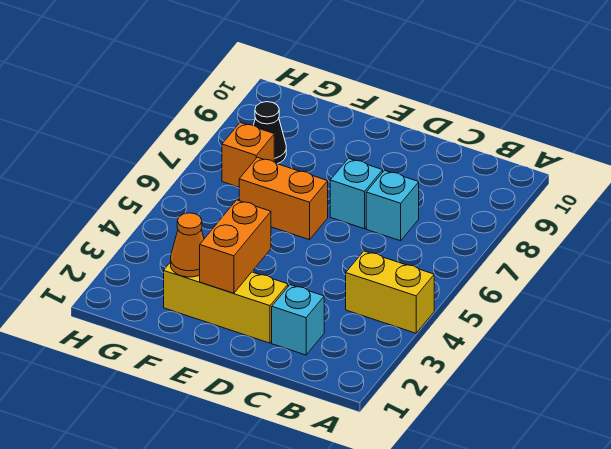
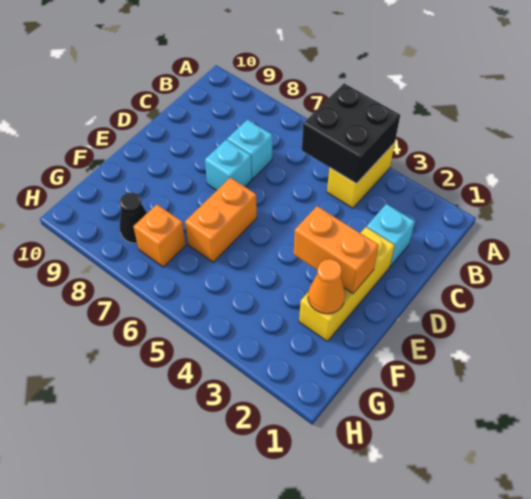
none -> black brick A4:B5 level 2

